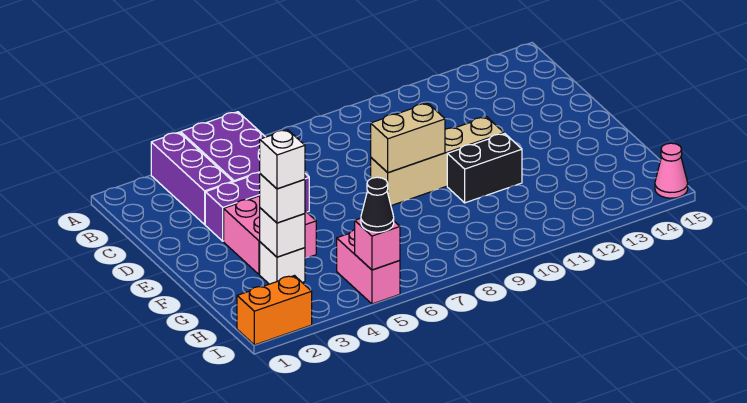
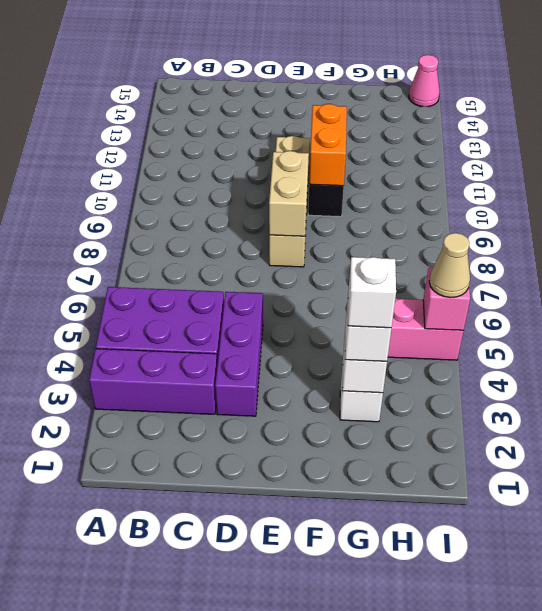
pink brick E3:F4 level 1 -> none
orange brick I1:I2 level 1 -> orange brick F10:F11 level 2
black cone I5 level 3 -> tan cone I5 level 3

